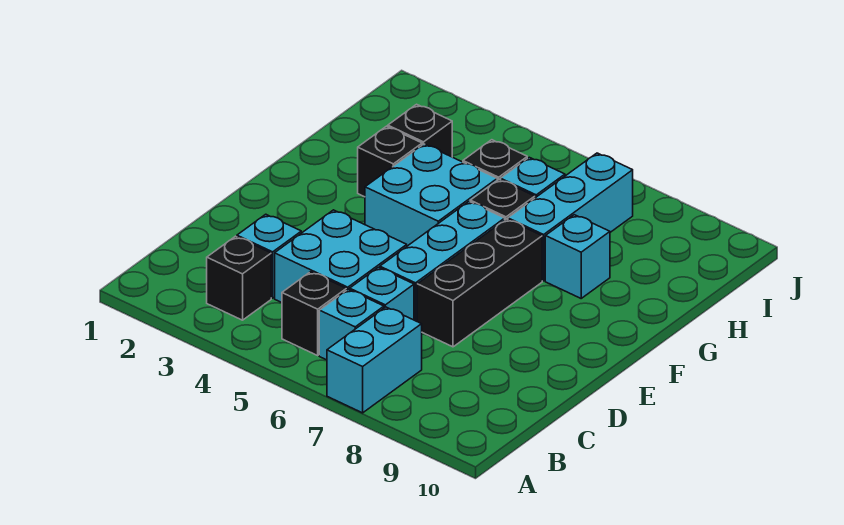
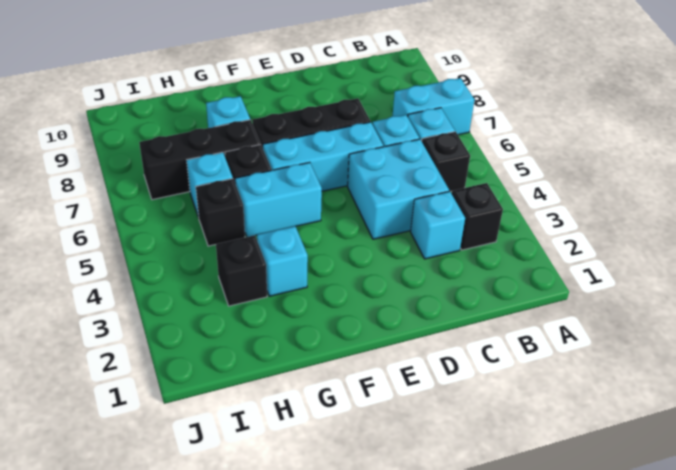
cyan brick F4:G5 level 1 -> cyan brick F5:G5 level 1
black brick G3 level 1 -> cyan brick G3 level 1
cyan brick G7:I7 level 1 -> black brick G7:I7 level 1

